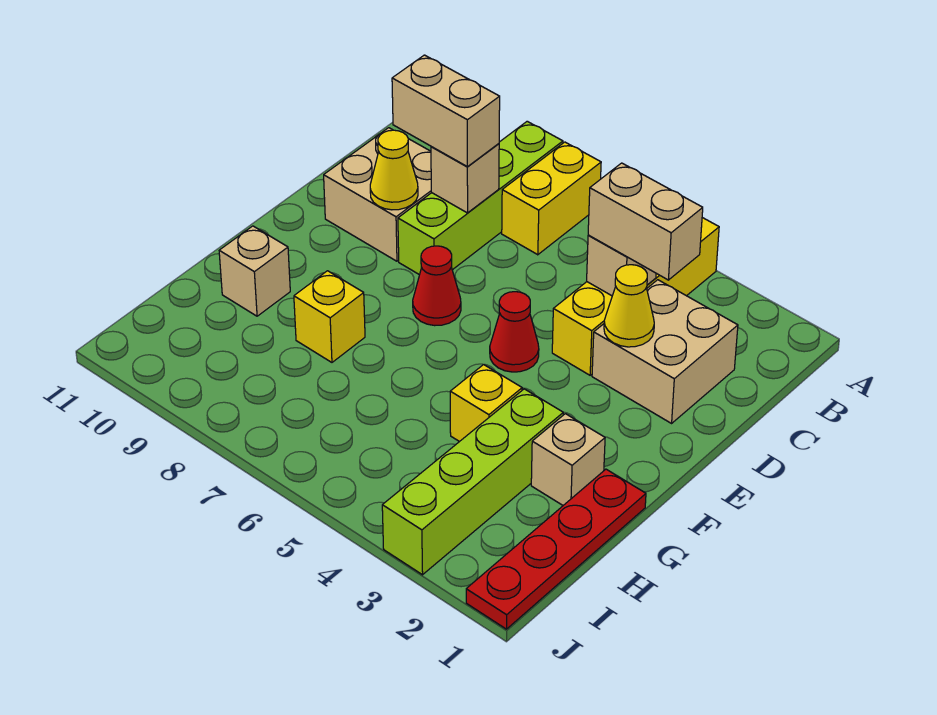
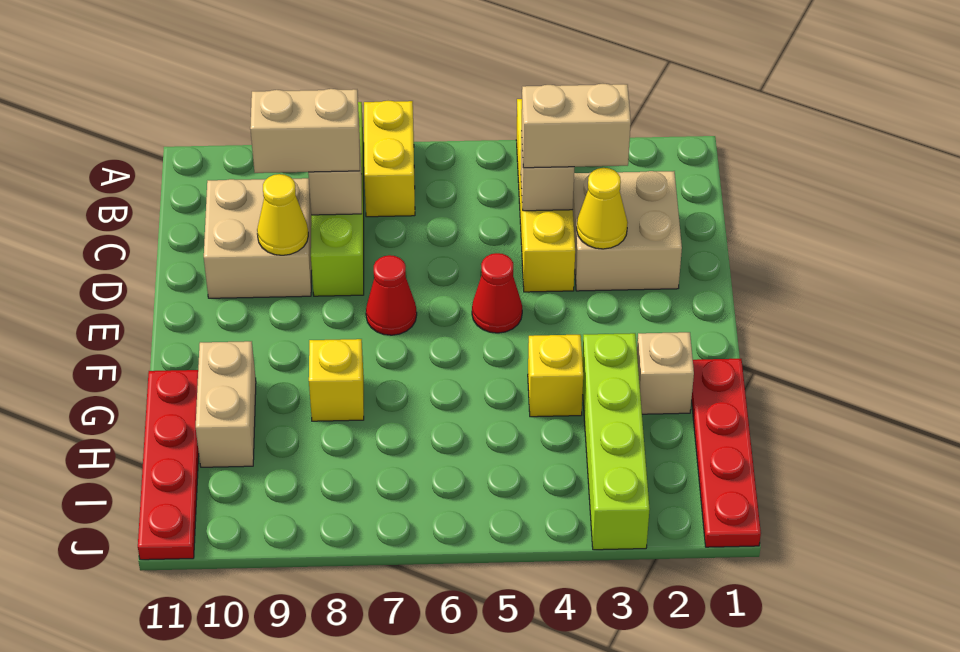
tan brick G10 level 1 -> tan brick G10:H10 level 1
none -> red plate G11:J11 level 1

